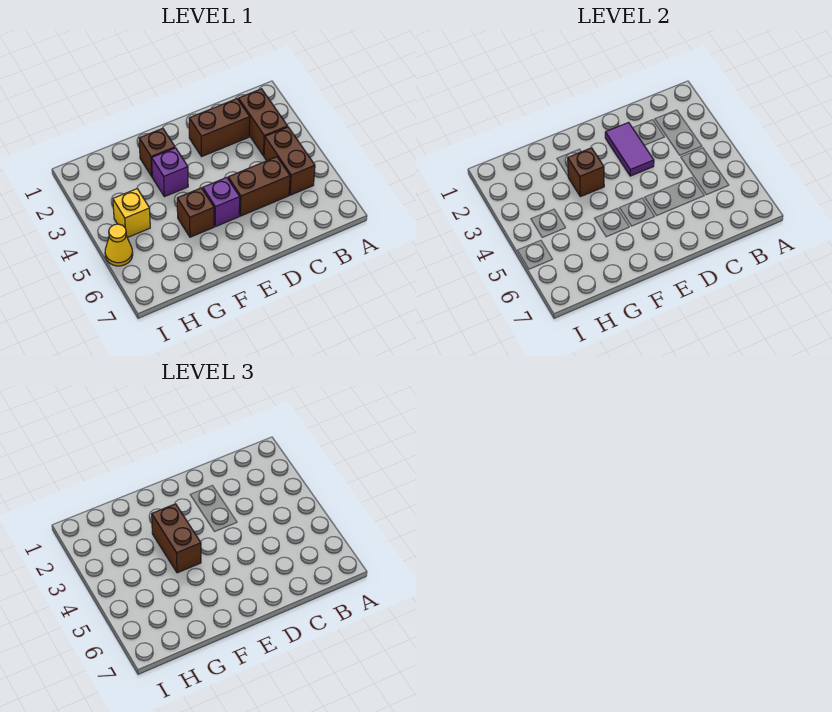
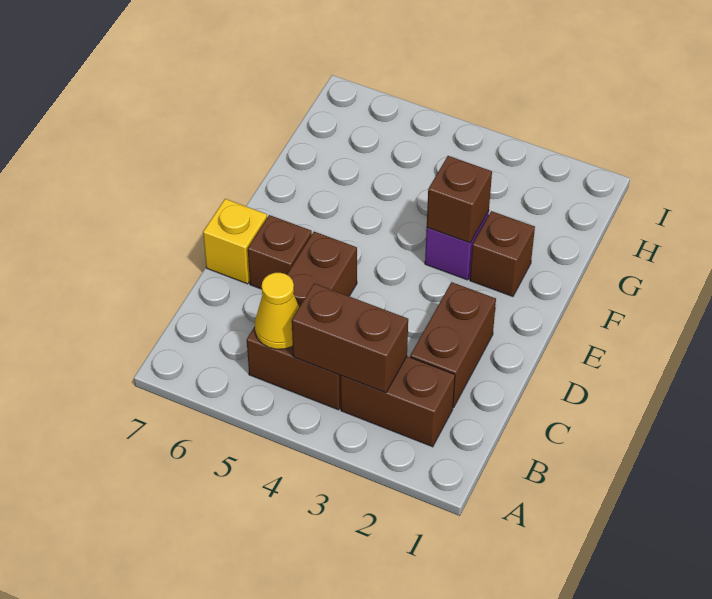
purple tile D2:D3 level 2 -> none
purple brick E5 level 1 -> none
brown brick F3:F4 level 3 -> brown brick B3:B4 level 2
brown brick F5 level 1 -> brown brick D6 level 1
yellow brick H4 level 1 -> yellow brick D7 level 1
yellow cone I5 level 1 -> yellow cone B5 level 2

